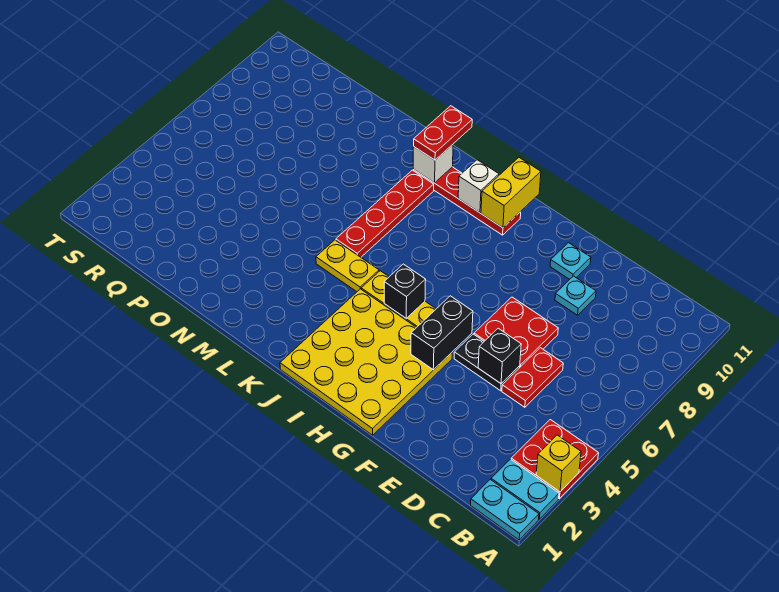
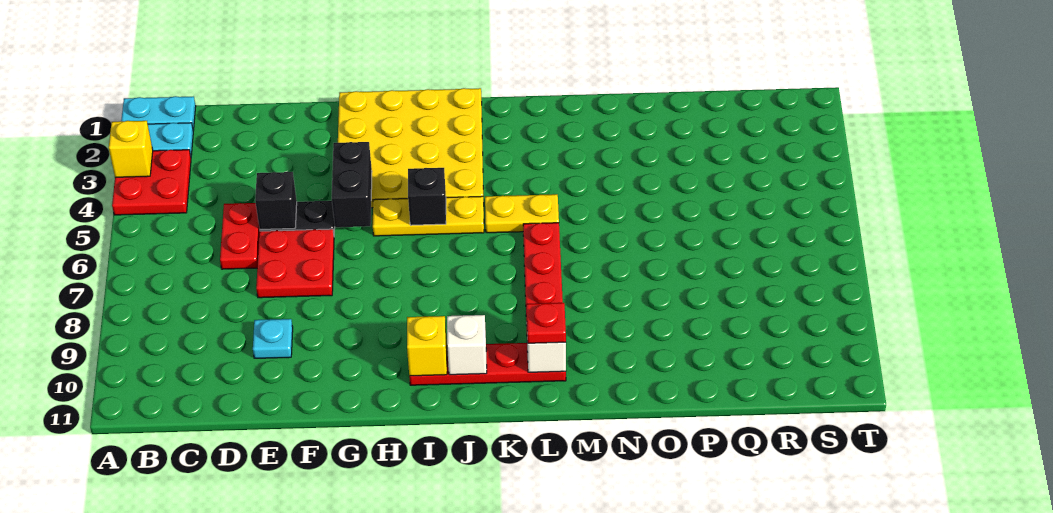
cyan plate F10 level 1 -> none
yellow brick I10:I11 level 2 -> yellow brick I10 level 2
red plate L10:L11 level 3 -> red plate L10 level 3

